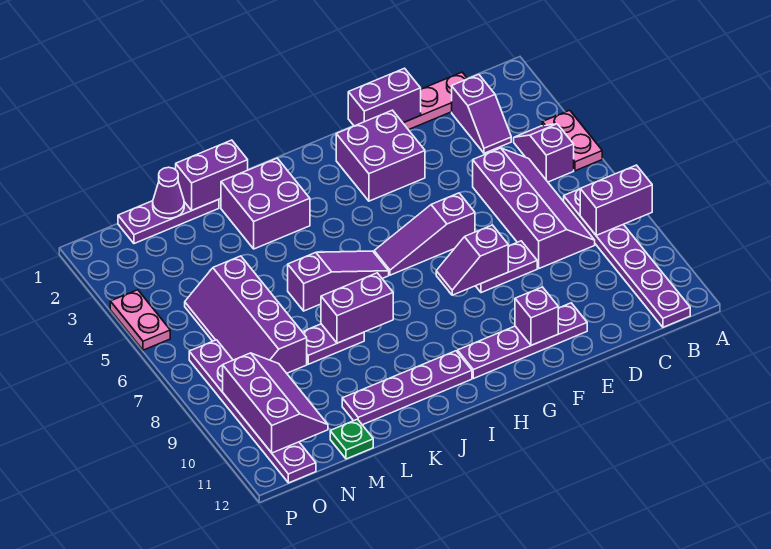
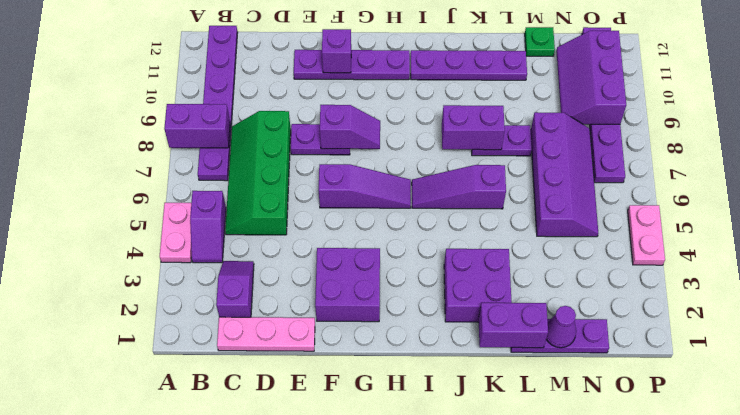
purple slope C5:D8 level 1 top D -> green slope C5:D8 level 1 top D
purple brick E1:F1 level 2 -> none

